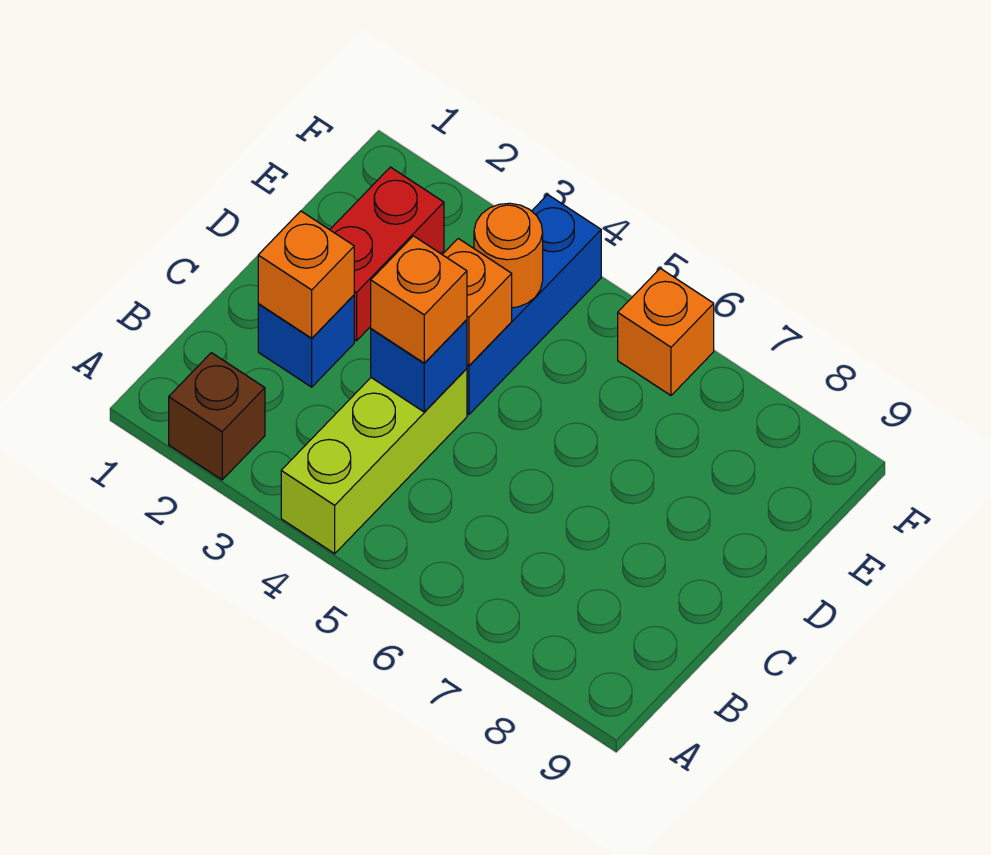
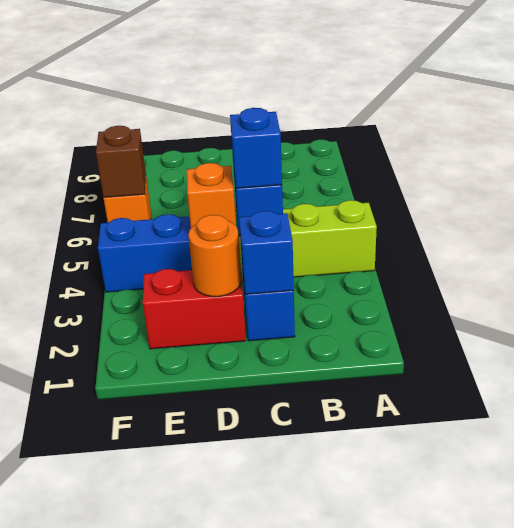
brown brick A2 level 1 -> brown brick F6 level 2
orange brick C2 level 2 -> blue brick C2 level 2
orange brick C4 level 3 -> blue brick C4 level 3
orange round brick E4 level 2 -> orange round brick D2 level 2

